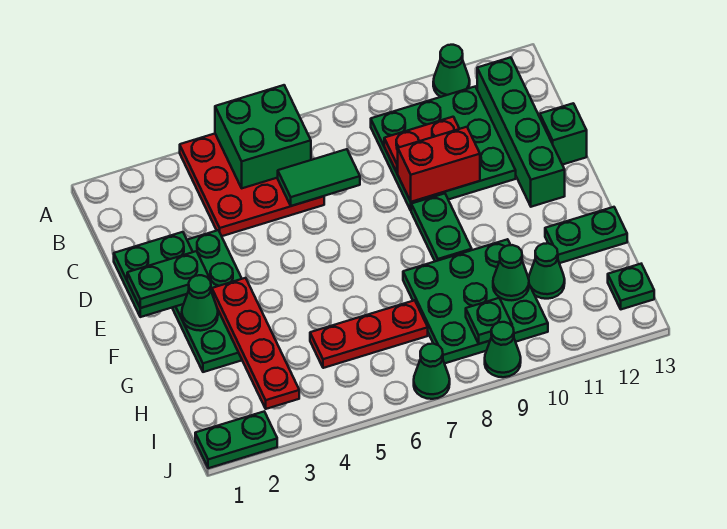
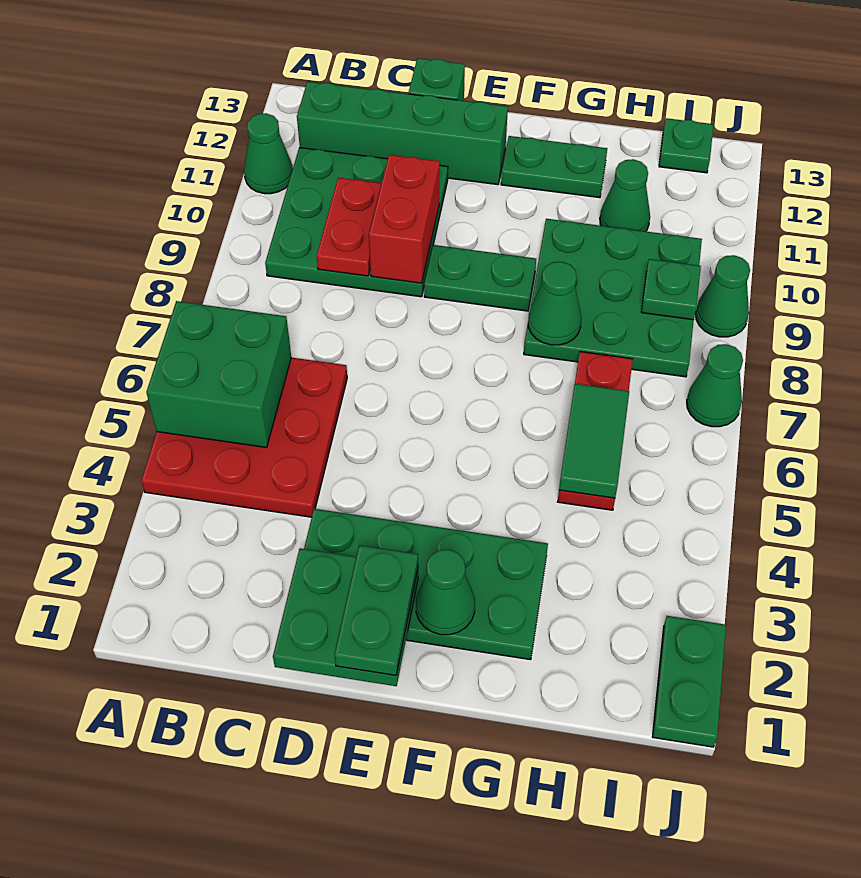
green tile C6:C7 level 2 -> green tile H5:H6 level 2
red plate F3:I3 level 2 -> none
green plate G12:G13 level 1 -> green plate F12:G12 level 1
green cone H10 level 2 -> green cone G8 level 2

